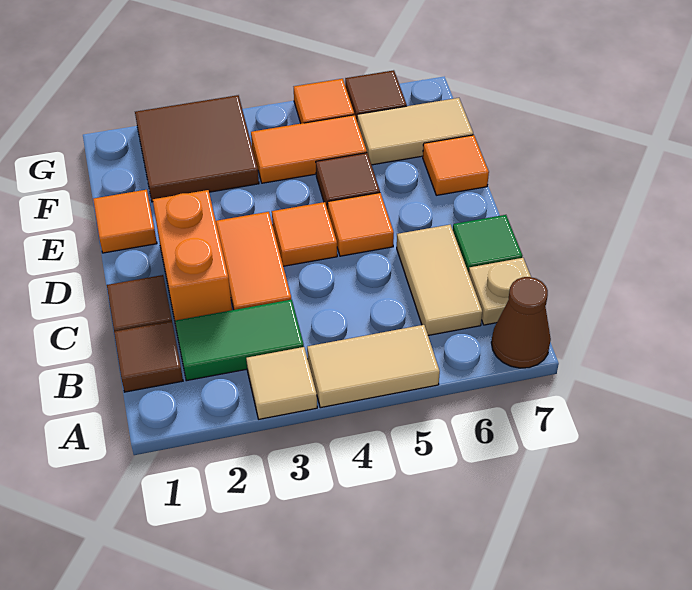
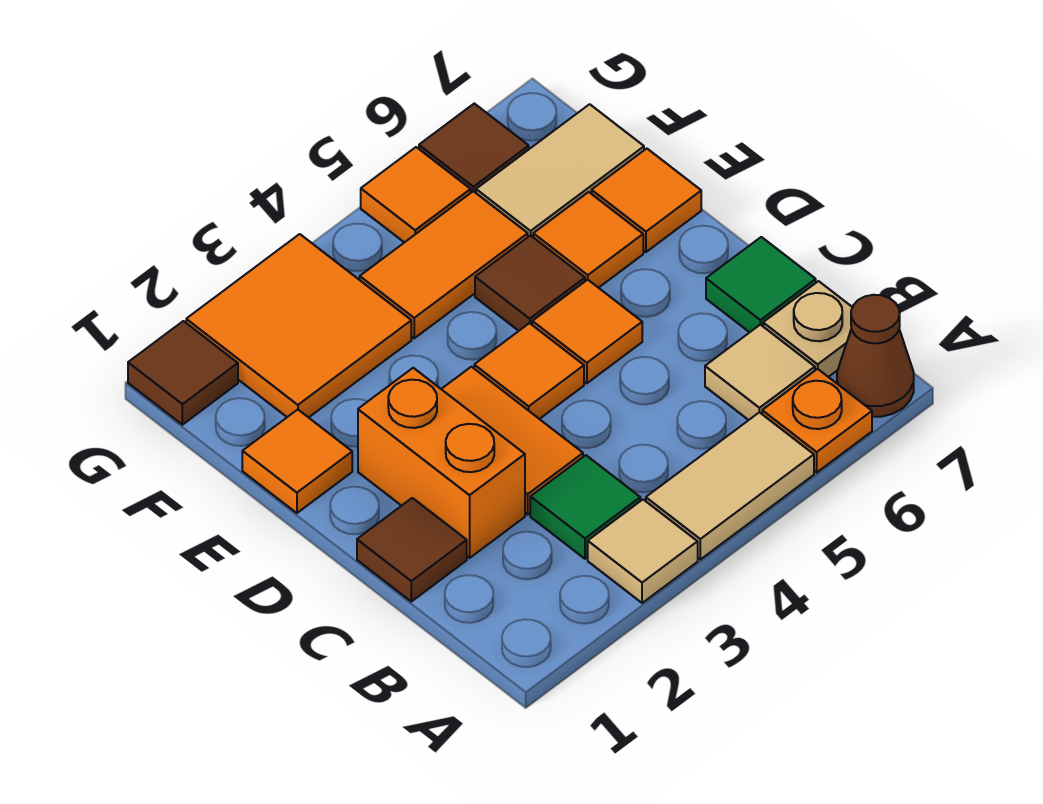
none -> orange plate A6 level 1
brown tile B1 level 1 -> brown tile G1 level 1
green tile B2:B3 level 1 -> green tile B3 level 1
tan tile B6:C6 level 1 -> tan tile B6 level 1
none -> orange tile E6 level 1
brown tile F2:G3 level 1 -> orange tile F2:G3 level 1

